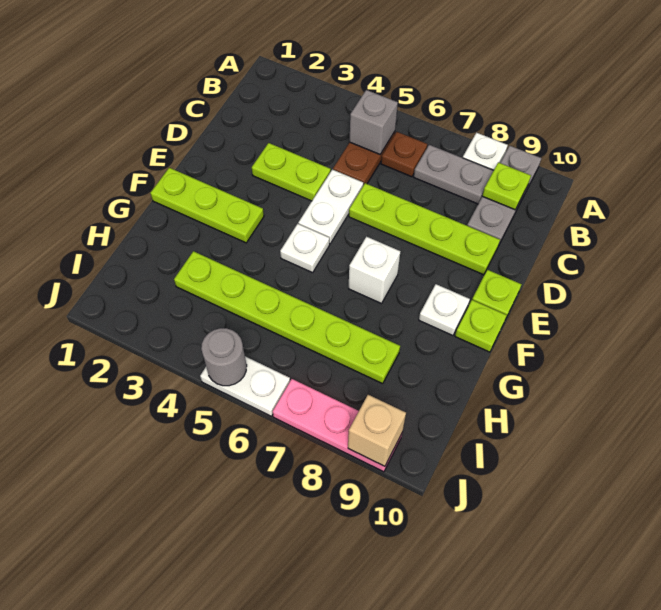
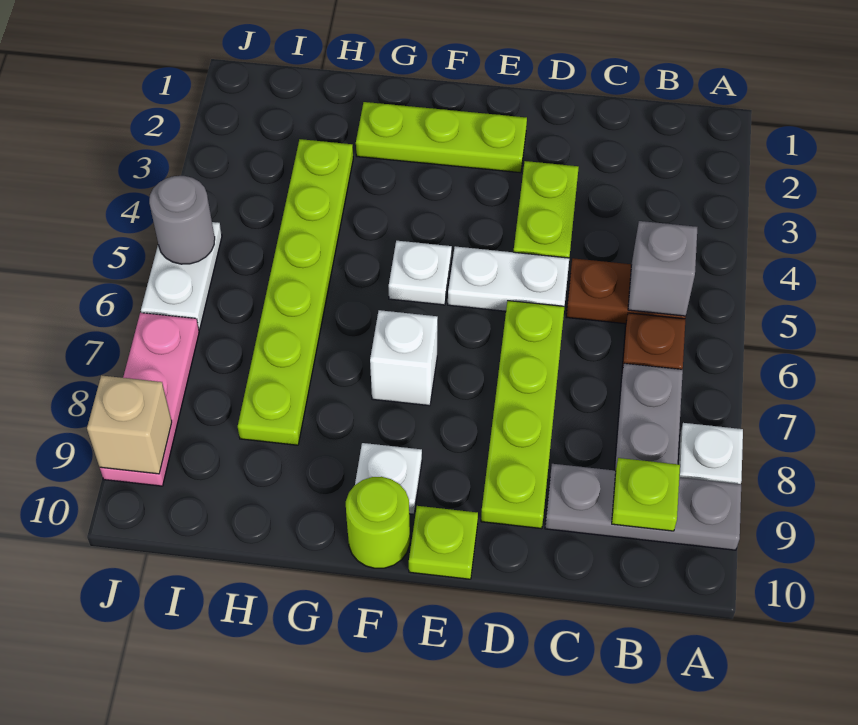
lime plate F1:F3 level 1 -> lime plate E2:G2 level 1
lime plate F10 level 1 -> lime round brick F10 level 1

